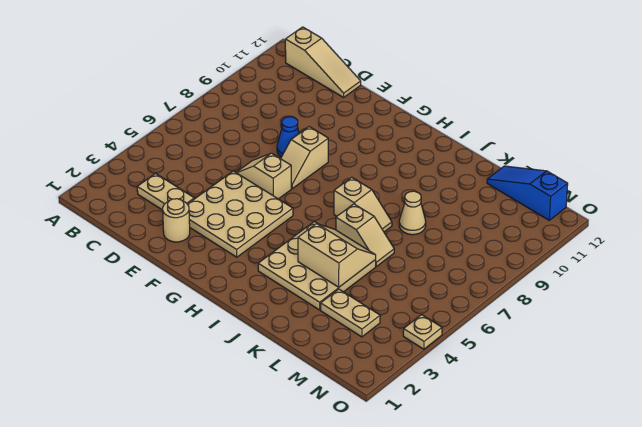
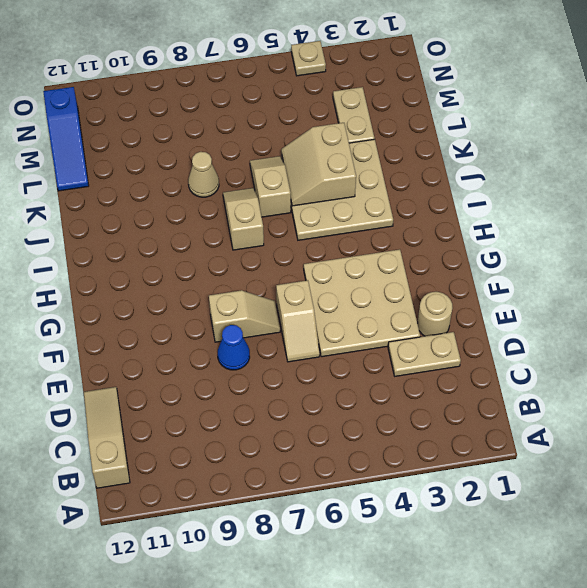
tan plate C3:D3 level 1 -> tan plate D2:D3 level 1

